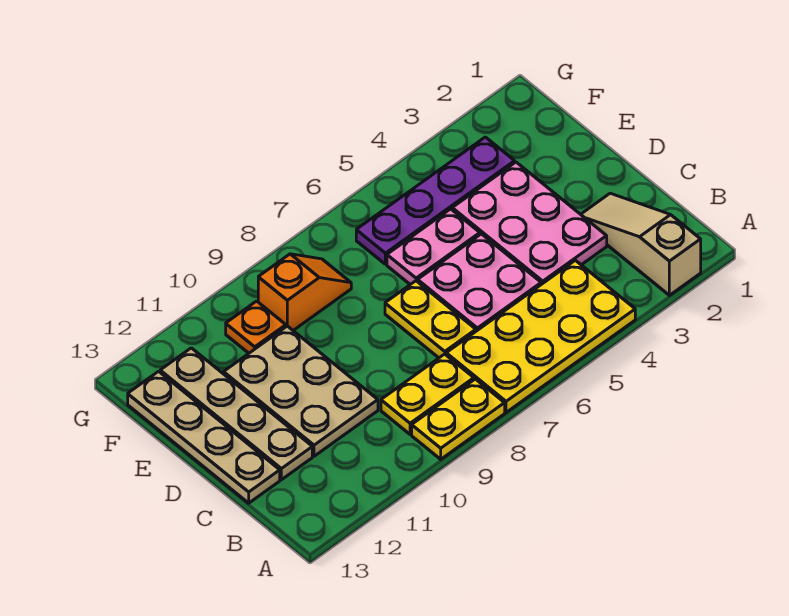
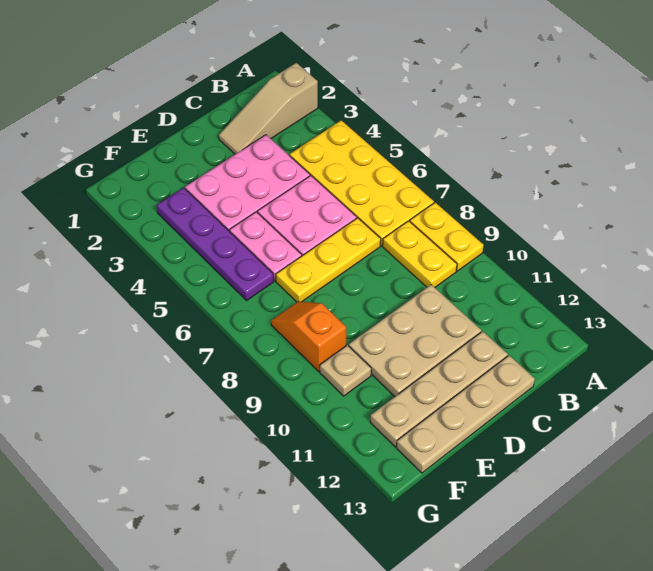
yellow plate C7:D7 level 1 -> yellow plate C7:E7 level 1
orange plate F10 level 1 -> tan plate F10 level 1

